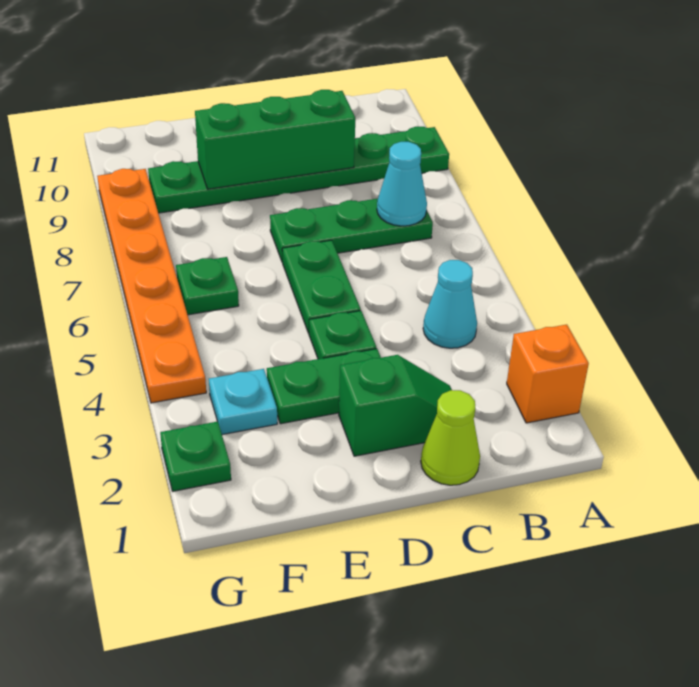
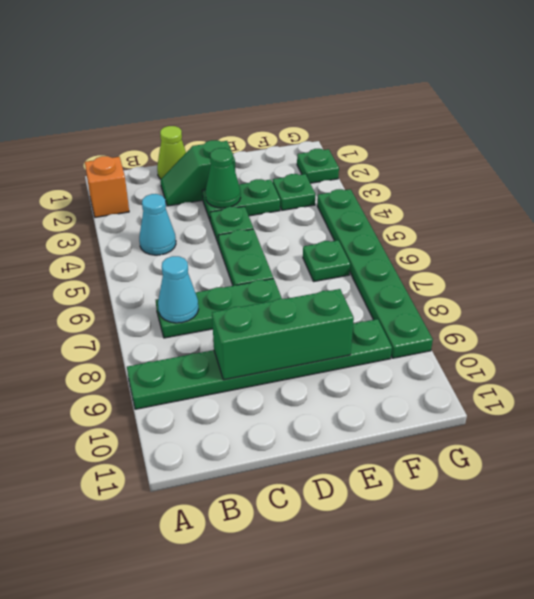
none -> green cone D3 level 2
cyan plate F3 level 1 -> green plate F3 level 1
orange plate G4:G9 level 1 -> green plate G4:G9 level 1

